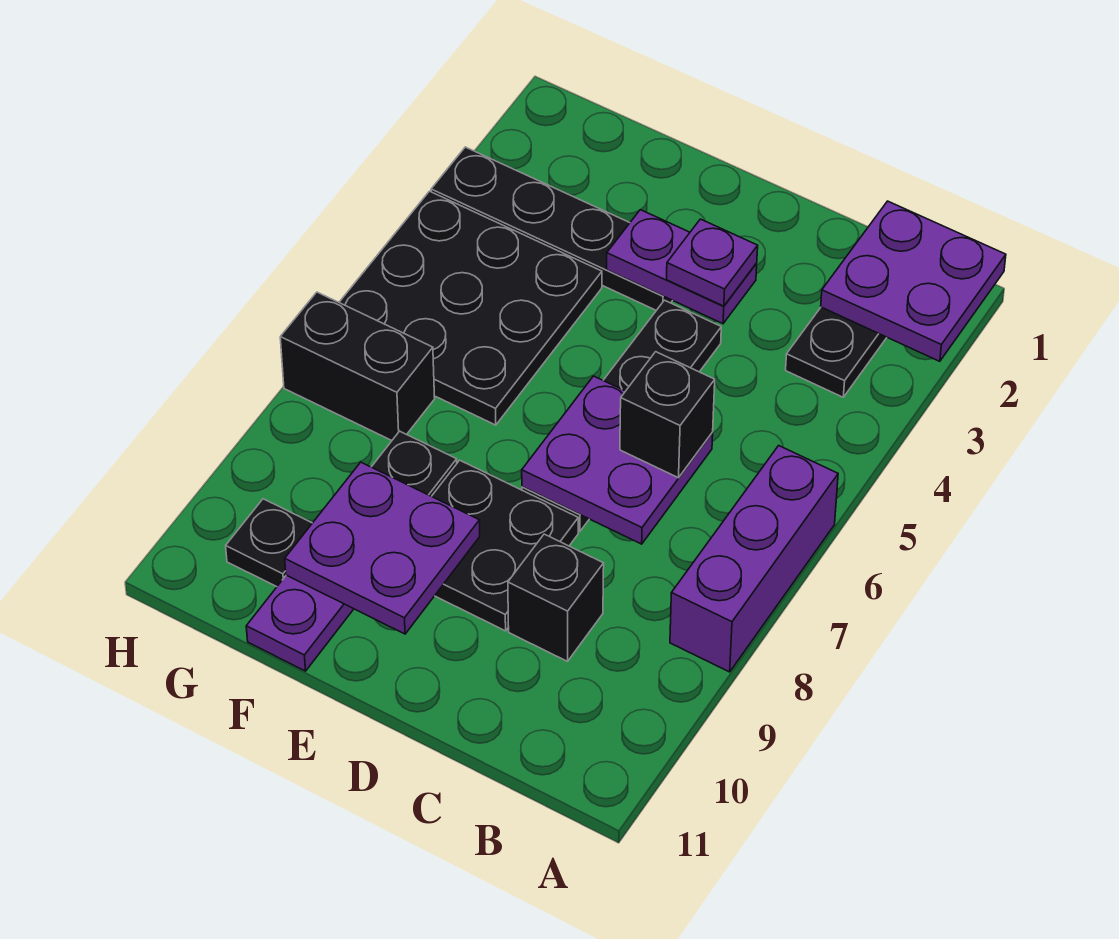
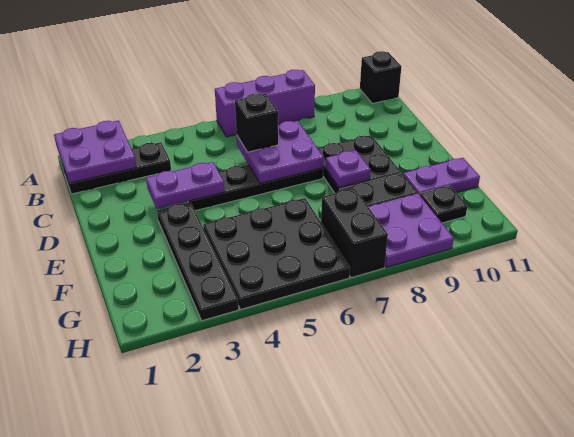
black brick C9 level 1 -> black brick A11 level 1
purple plate D3:E3 level 2 -> purple plate D3:D4 level 2
purple plate D3 level 3 -> purple plate E8 level 2
purple plate E9:F10 level 2 -> purple plate G8:H9 level 1

